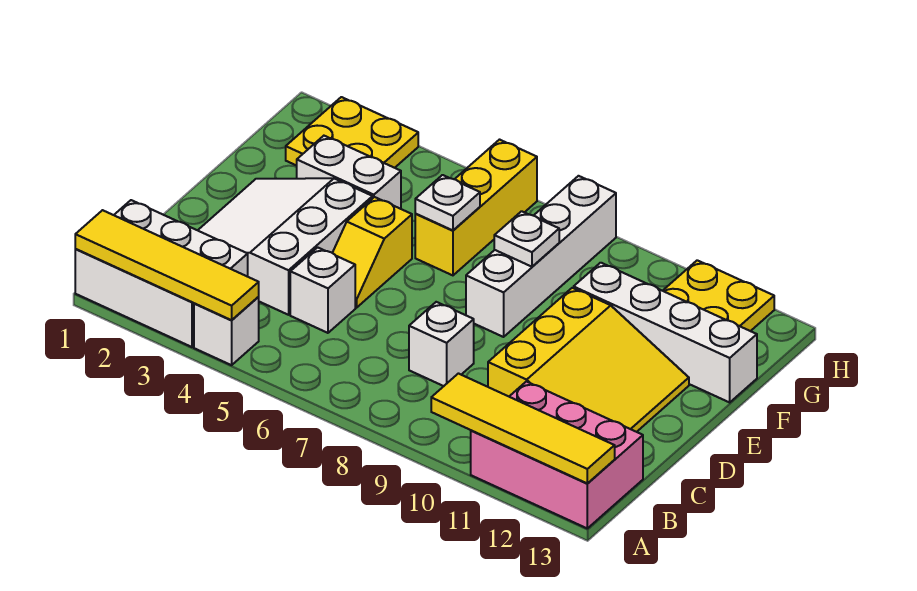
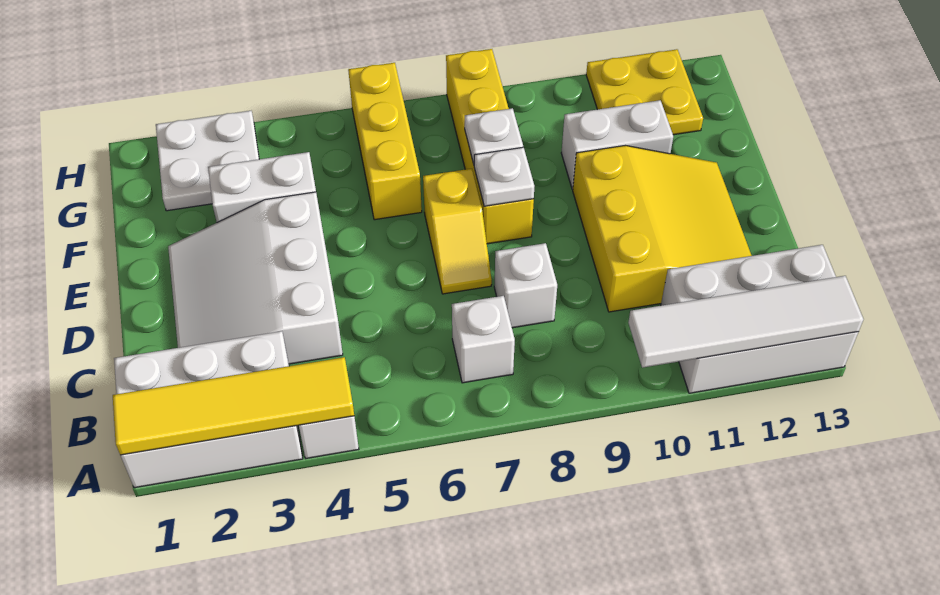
yellow tile A10:A13 level 2 -> white tile A10:A13 level 2
pink brick A11:B13 level 1 -> white brick A11:B13 level 1
white brick C5 level 1 -> white brick B7 level 1
yellow slope D5:E5 level 1 top E -> yellow slope D7:E7 level 1 top E
white brick E8:H8 level 1 -> yellow brick E8:H8 level 1
white plate F6 level 2 -> white plate E8 level 2
white brick F10:F13 level 1 -> white brick F10:F11 level 1
yellow plate G2:H3 level 1 -> white plate G2:H3 level 1

